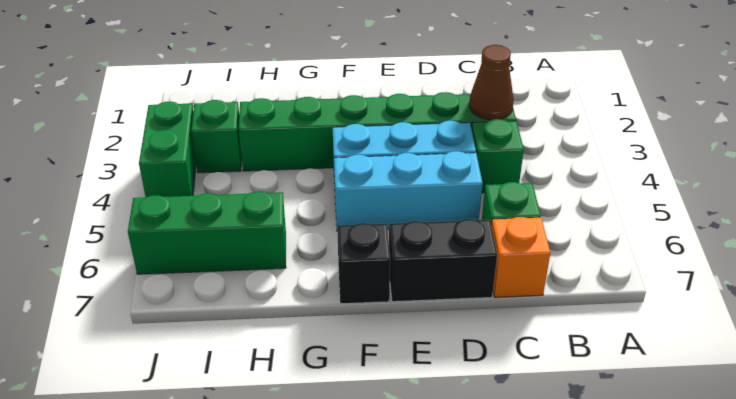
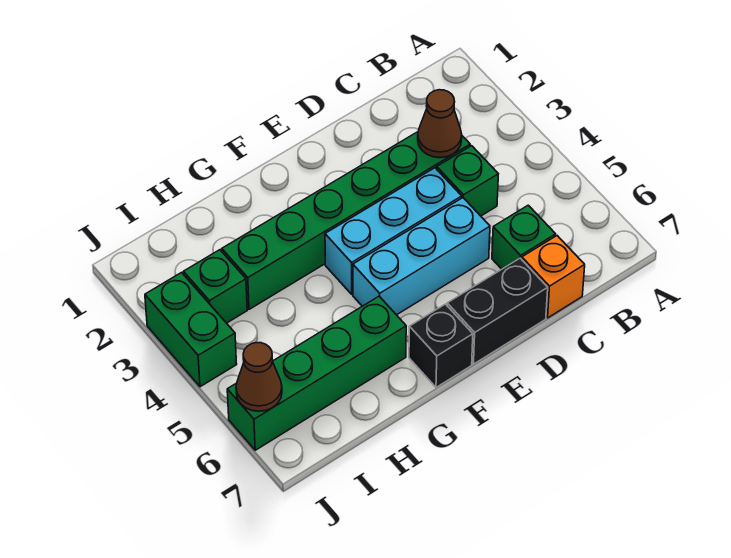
green brick H6:J6 level 1 -> green brick G6:J6 level 1
none -> brown cone J6 level 2

